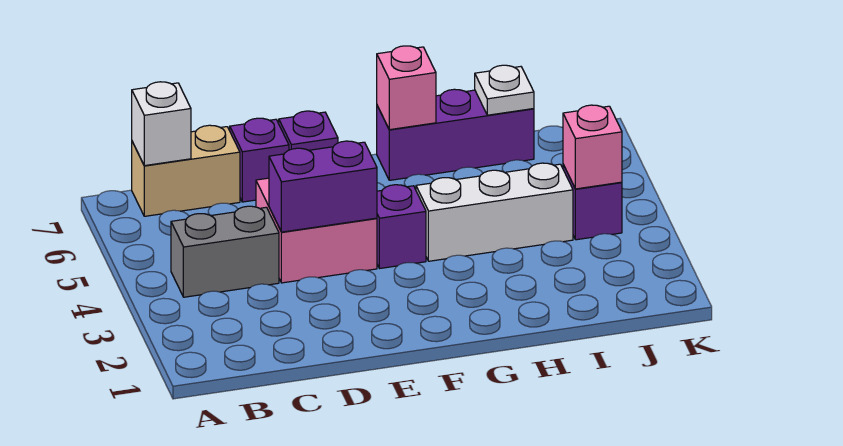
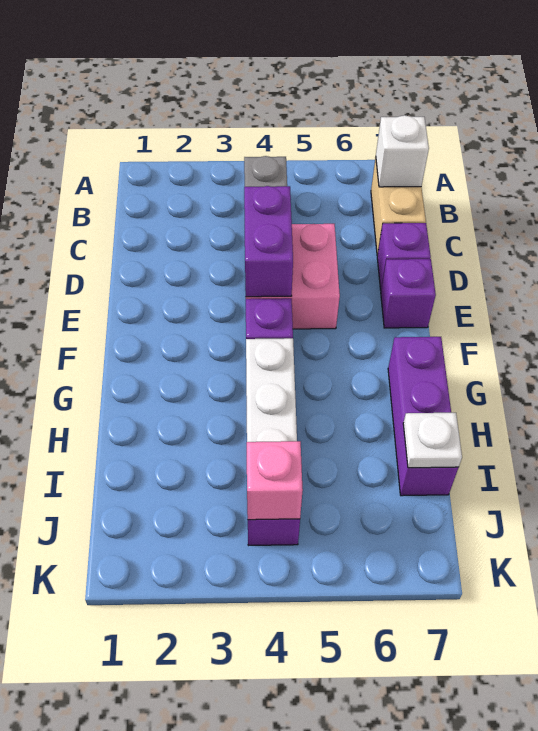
pink brick G7 level 2 -> none

